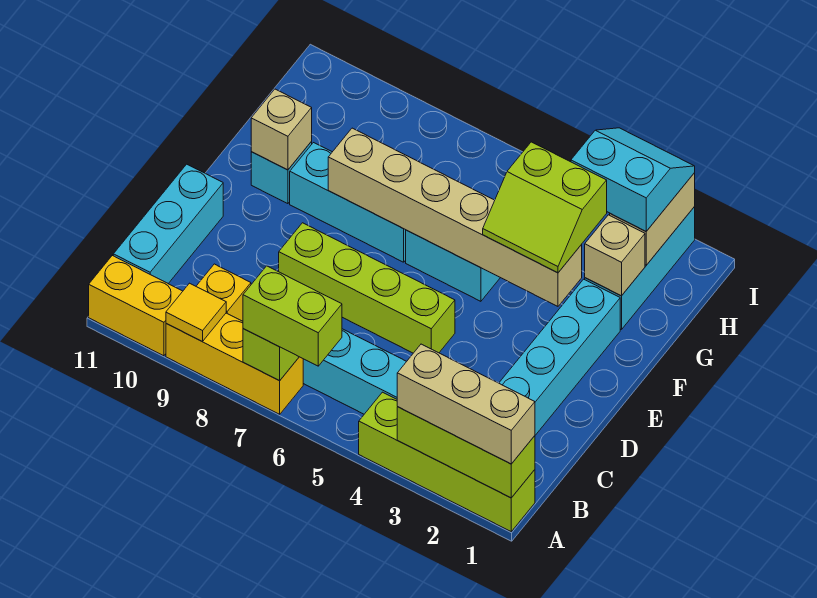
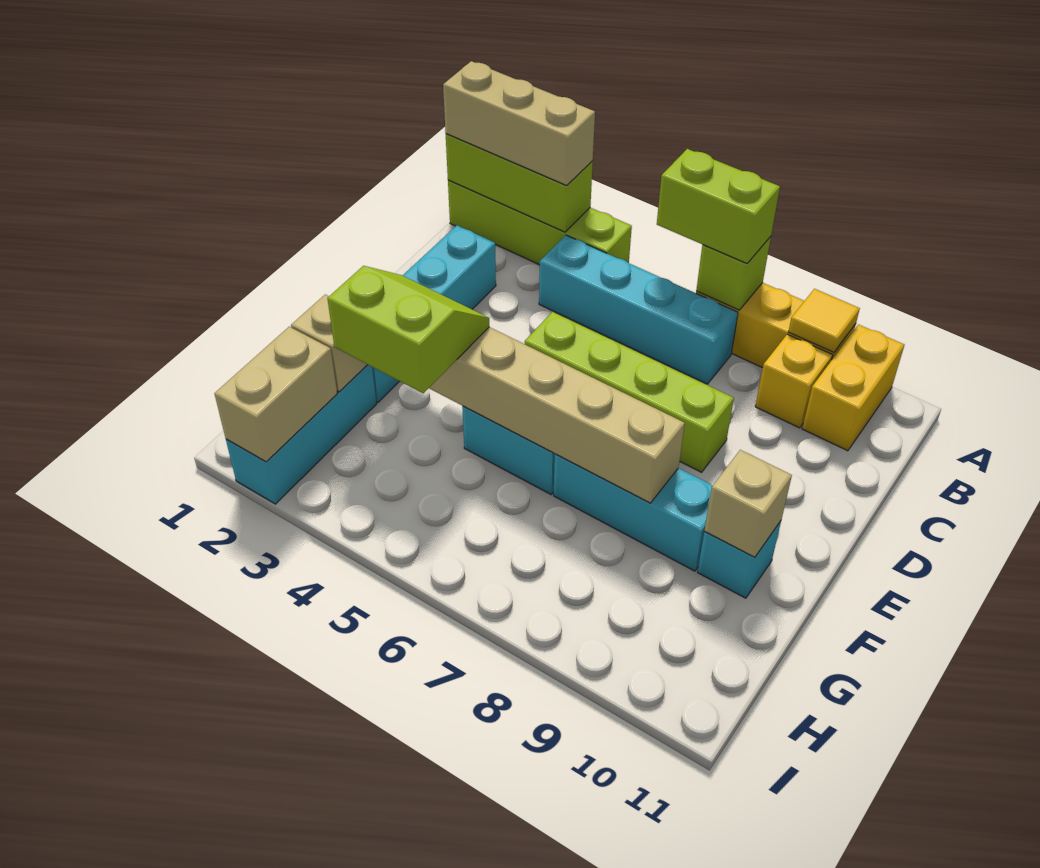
yellow brick A10:A11 level 1 -> yellow brick A10:B10 level 1
cyan brick B11:D11 level 1 -> none
cyan slope H2:I3 level 3 top H -> none

